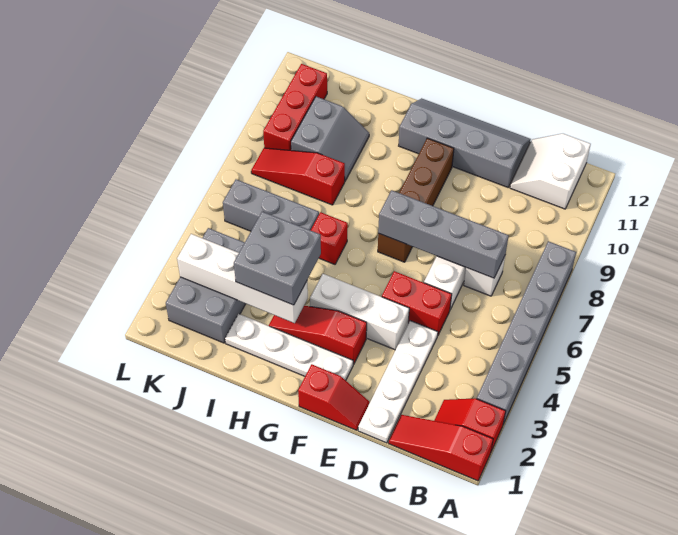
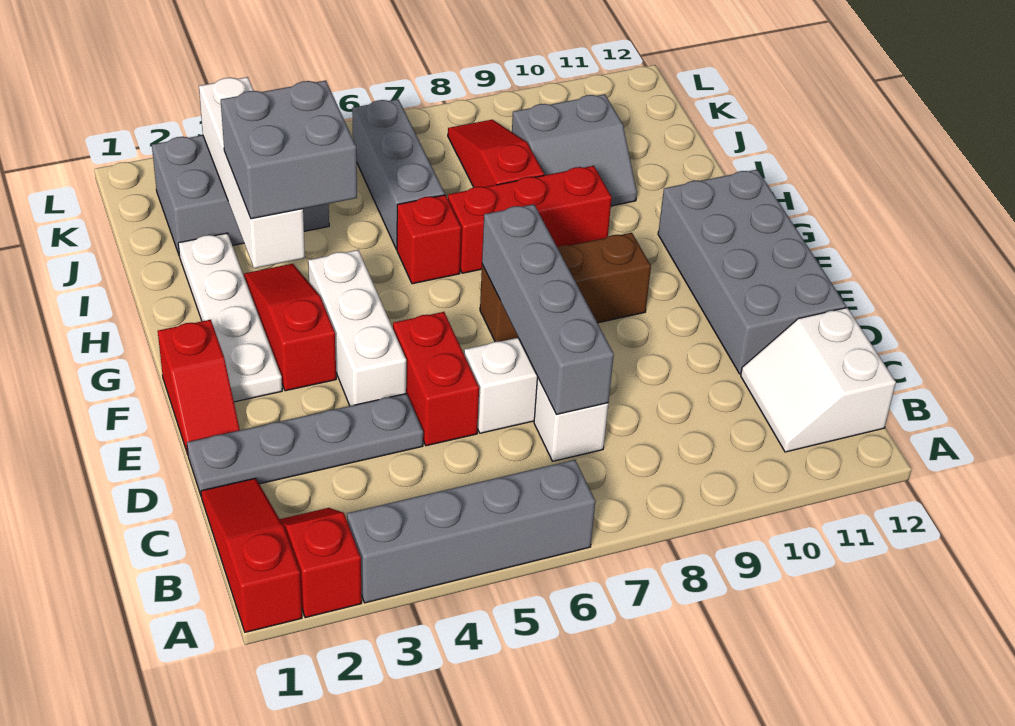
grey brick A3:A8 level 1 -> grey brick A3:A6 level 1
white slope B11:C12 level 1 top B -> white slope B11:C12 level 1 top 12
white plate D1:D4 level 1 -> grey plate D1:D4 level 1
grey slope D11:G12 level 1 top 11 -> grey brick D11:G12 level 1
brown brick F7:F10 level 1 -> brown brick F7:F9 level 1
red brick K9:K11 level 1 -> red brick H7:H9 level 1

